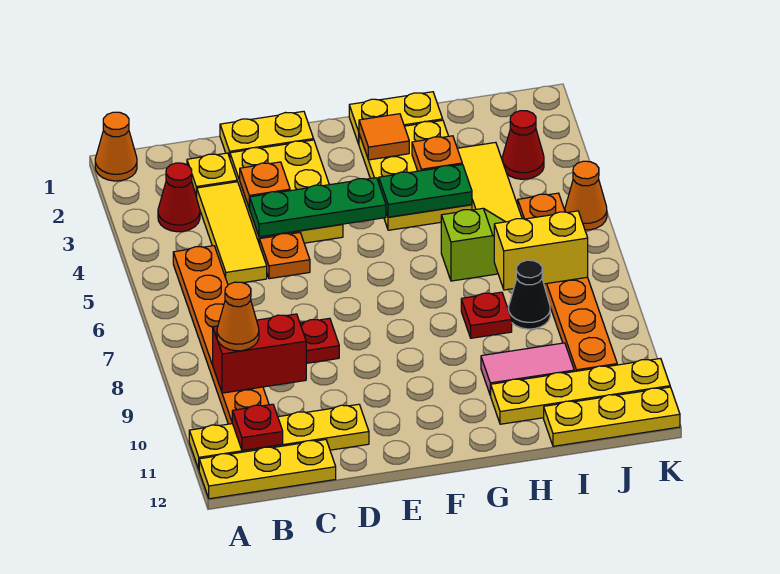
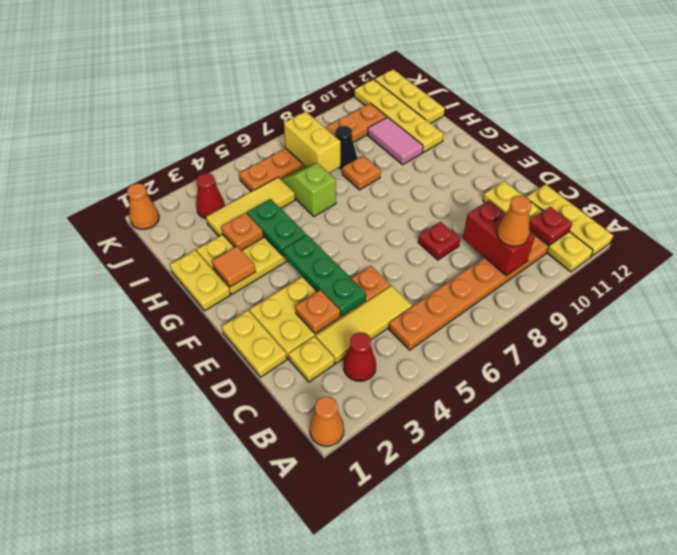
red plate H8 level 1 -> orange plate H8 level 1
orange cone K5 level 1 -> orange cone K1 level 1

